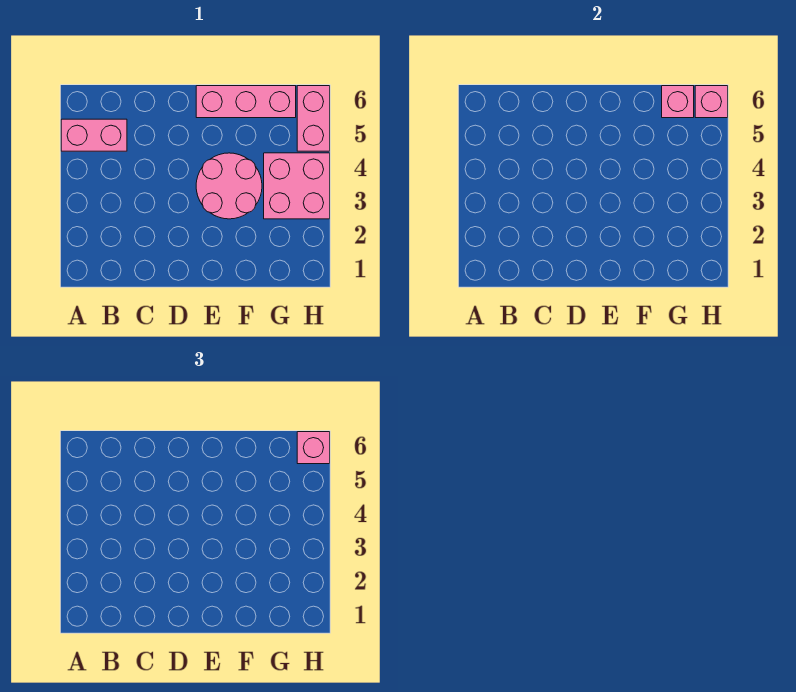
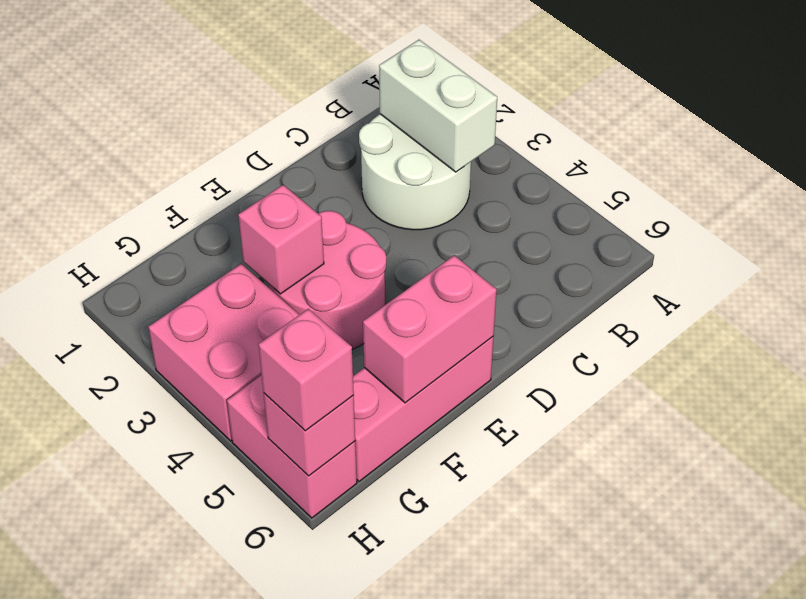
pink brick A5:B5 level 1 -> pink brick E6:F6 level 2
none -> white round brick B2:C3 level 1
none -> white brick B2:B3 level 2
pink brick G6 level 2 -> pink brick F3 level 2

